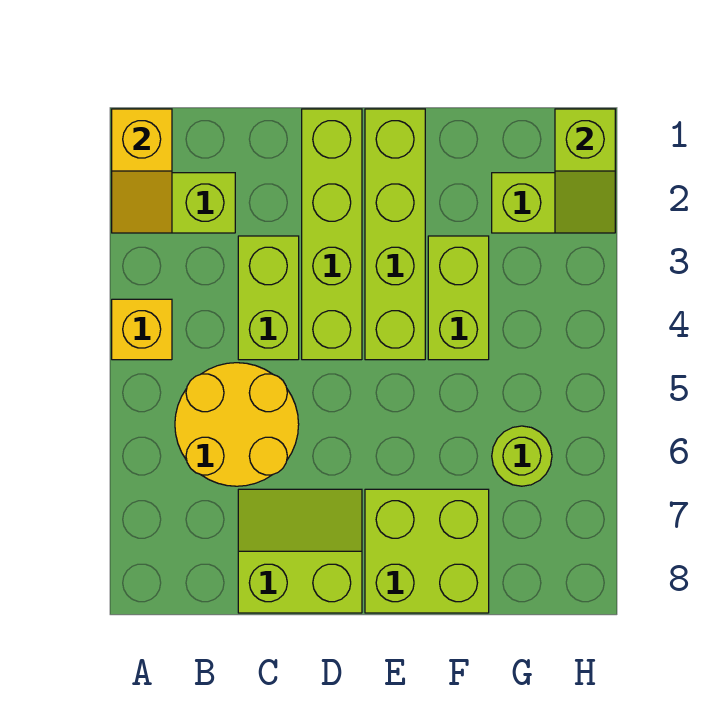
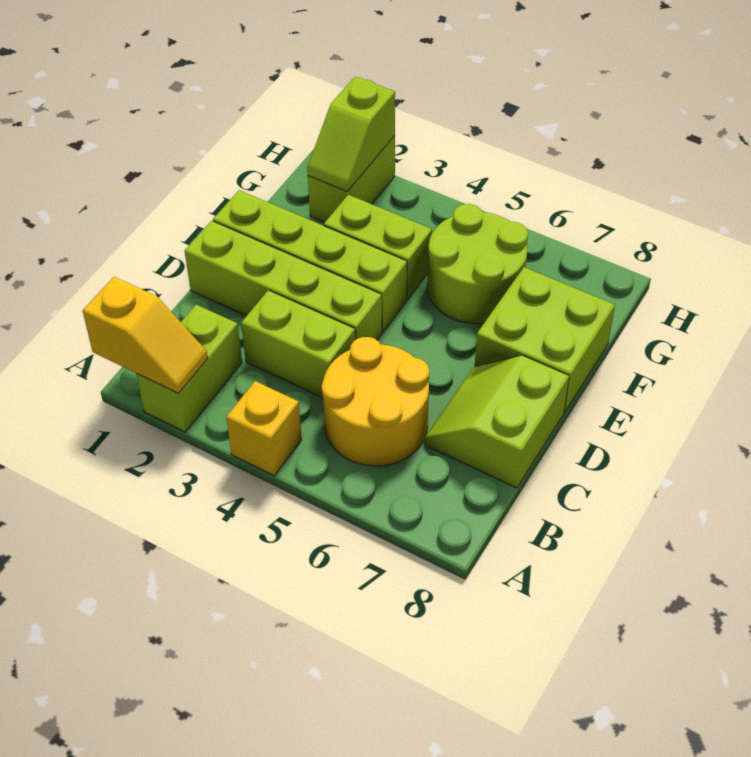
lime round brick G6 level 1 -> lime round brick F5:G6 level 1
lime slope H1:H2 level 2 top 1 -> lime slope G2:H2 level 2 top H

